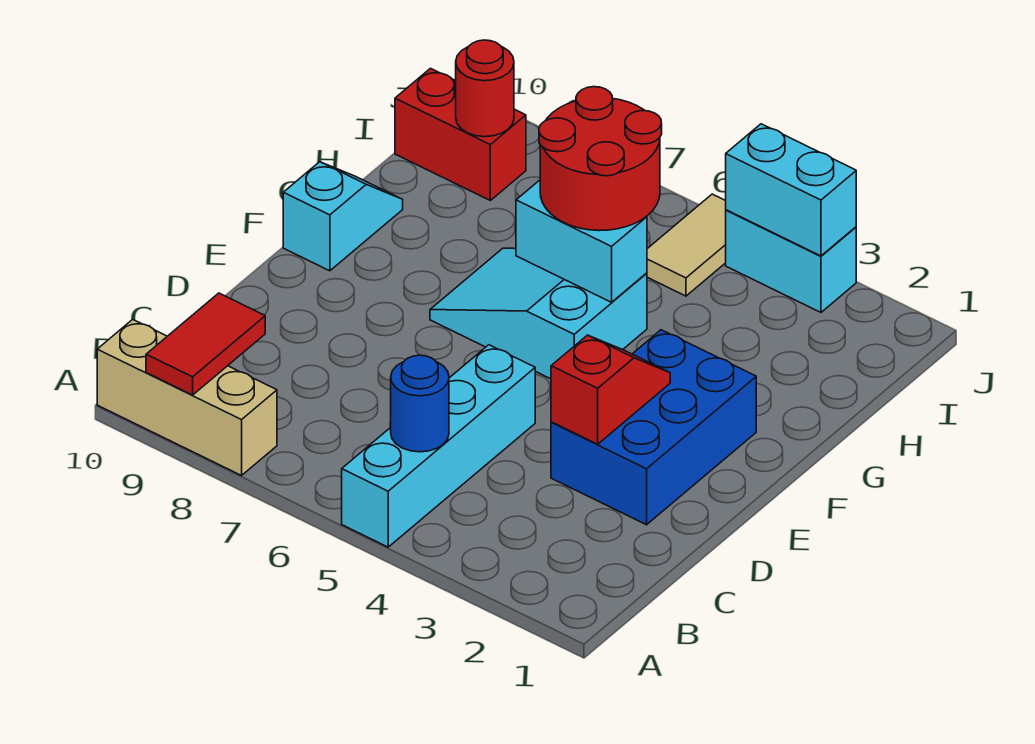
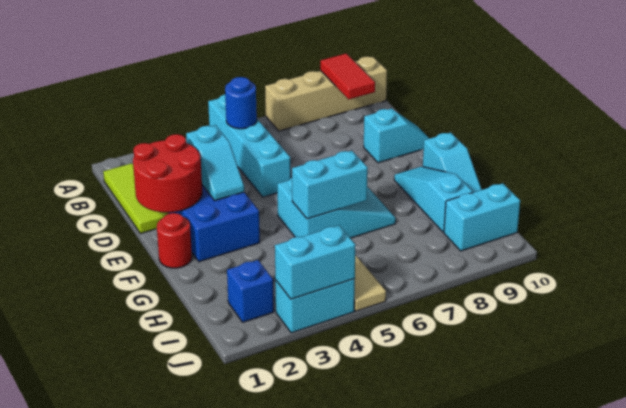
tan brick A8:A10 level 1 -> tan brick A7:A10 level 1
none -> lime tile B1:D1 level 1
red slope D3:E3 level 2 top D -> cyan slope D3:E3 level 2 top D
none -> cyan slope D9:D10 level 1 top 9
none -> cyan slope F9:H9 level 1 top H
red round brick G5:H6 level 3 -> red round brick D1:E2 level 2
none -> blue brick I2 level 1
red brick I9:I10 level 1 -> cyan brick I9:I10 level 1
red round brick I9 level 2 -> red round brick F1 level 1

